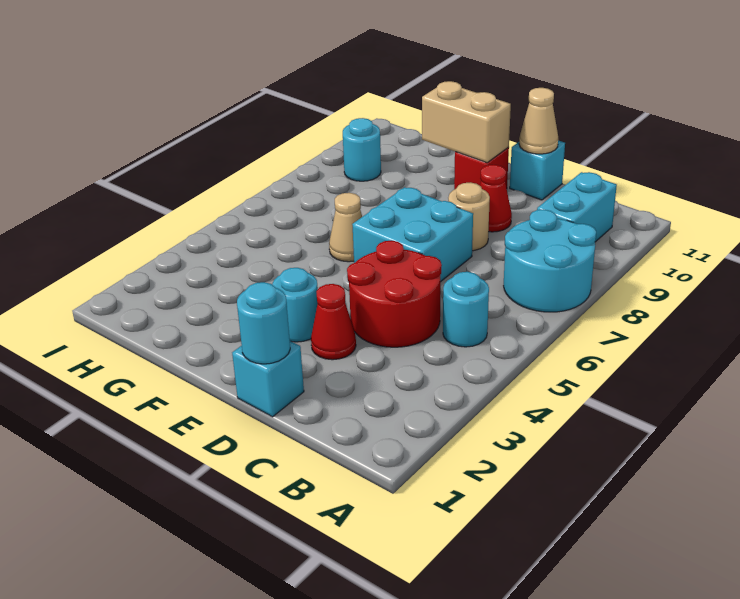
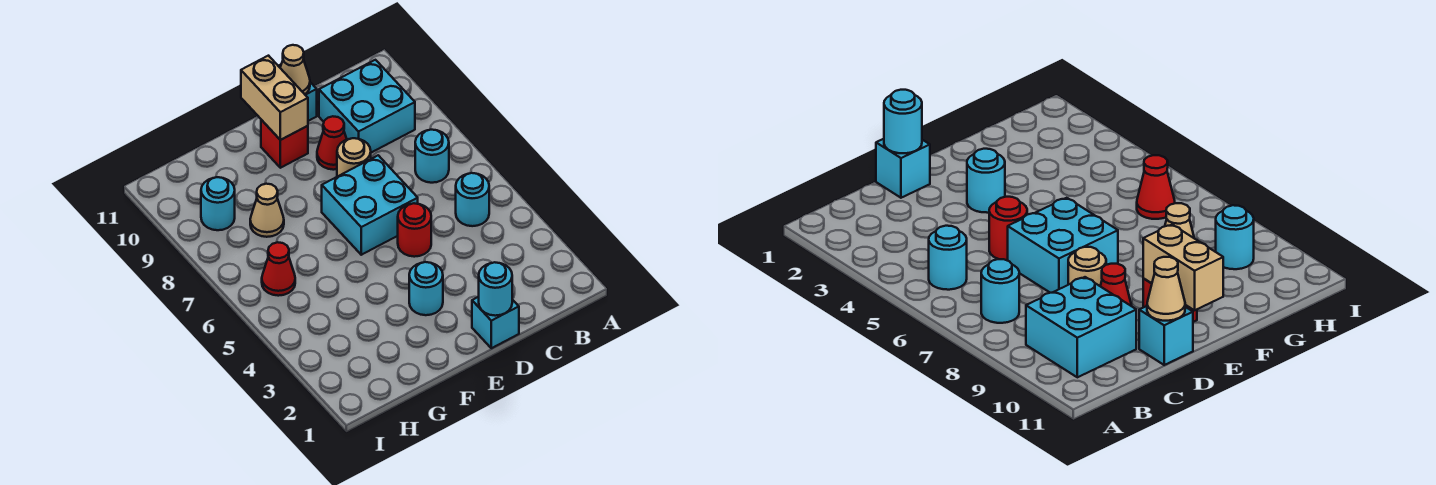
cyan round brick A7:B8 level 1 -> cyan round brick B7 level 1
cyan brick B9:B10 level 1 -> cyan brick B9:C10 level 1
red round brick C4:D5 level 1 -> red round brick D5 level 1
red cone D3 level 1 -> red cone H6 level 1
tan brick E10:F10 level 2 -> tan brick E10:E11 level 2
tan cone F6 level 1 -> tan cone G8 level 1

